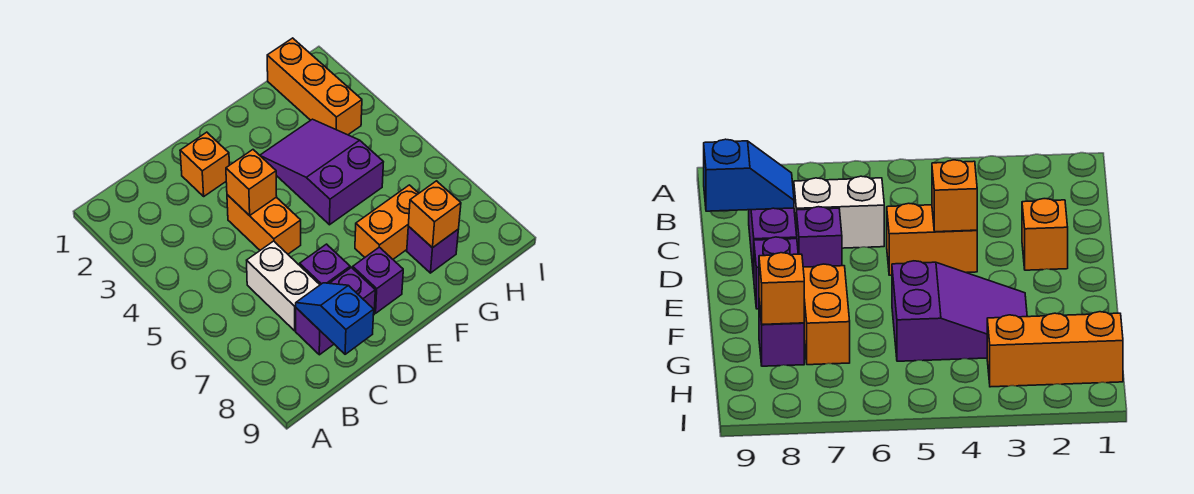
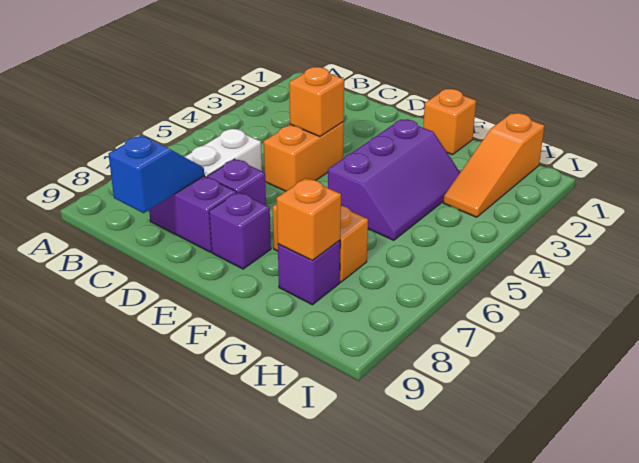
orange brick D2 level 1 -> orange brick F1 level 1
purple slope F3:G5 level 1 top 5 -> purple slope F3:G5 level 1 top F
orange brick H1:H3 level 1 -> orange slope H1:H3 level 1 top 1

